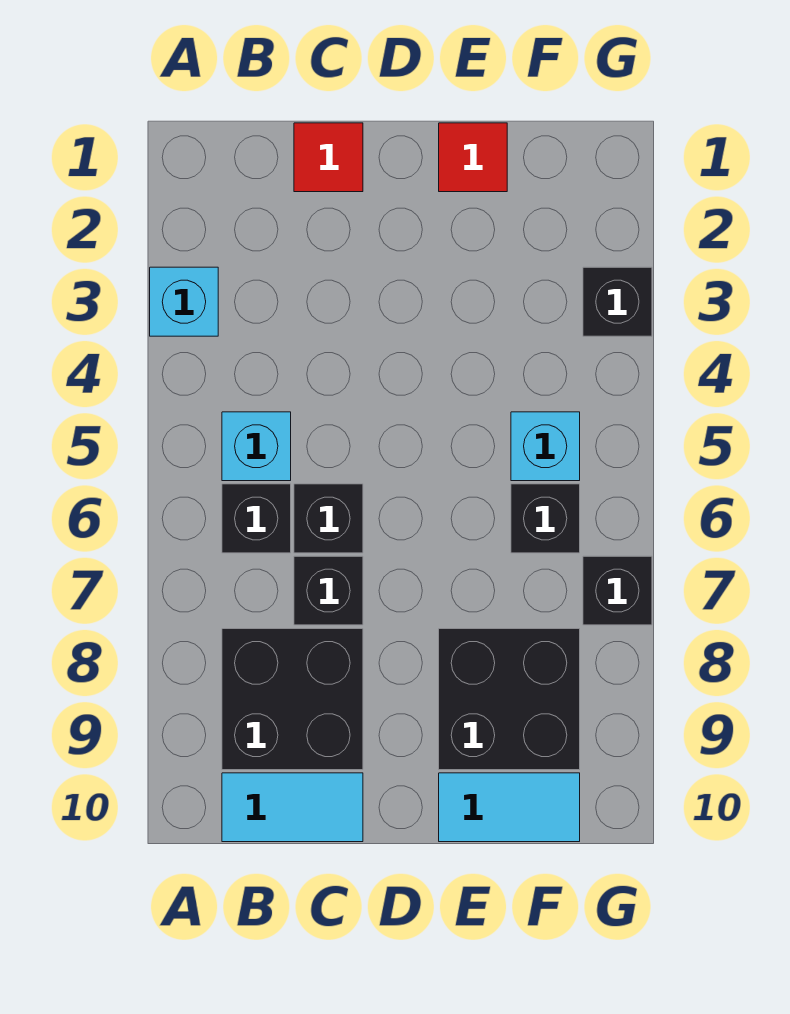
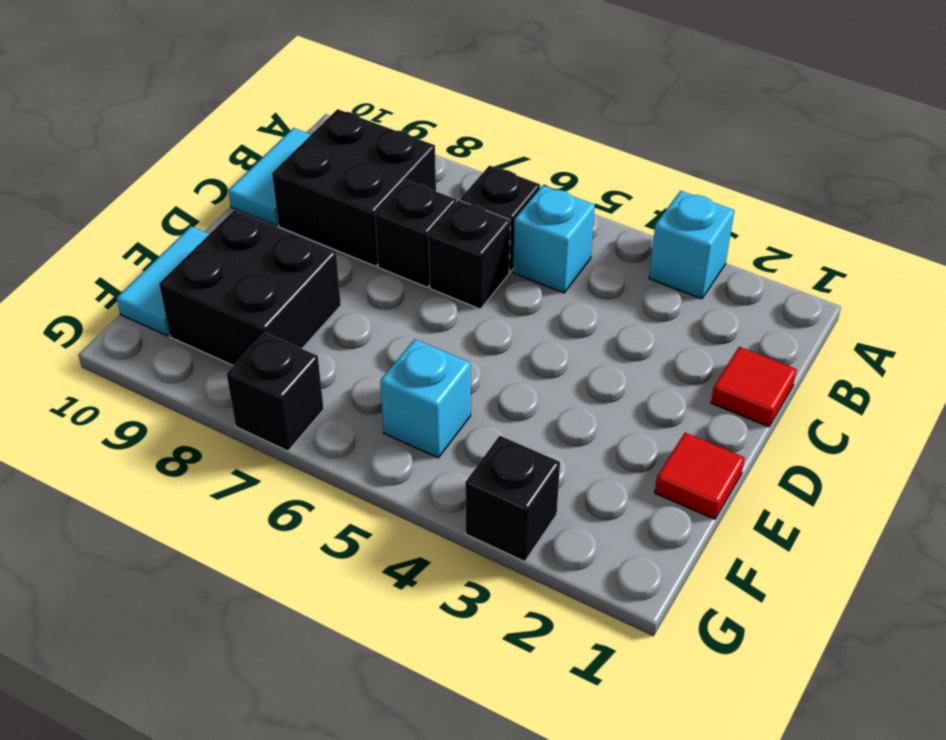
black brick F6 level 1 -> none

